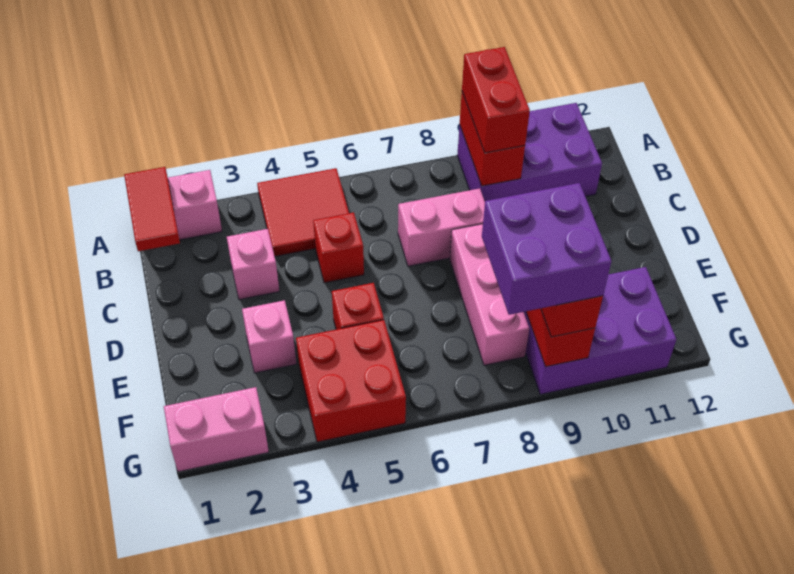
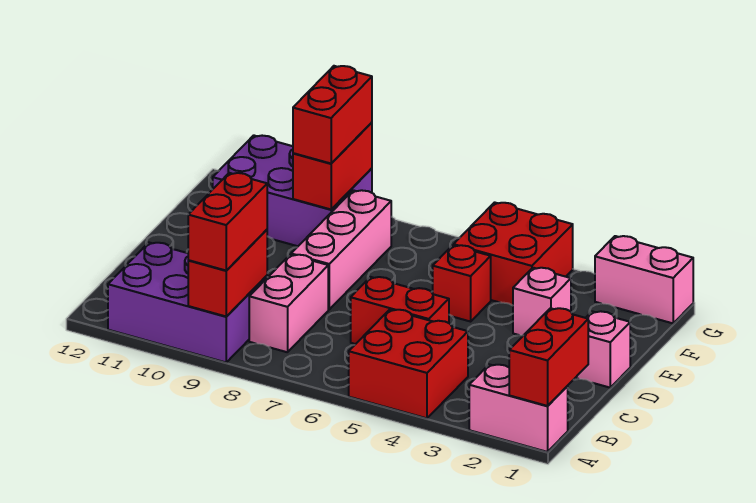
red tile A1:B1 level 2 -> red brick A1:B1 level 2
red tile A4:B5 level 1 -> red brick A4:B5 level 1
pink brick C3 level 1 -> pink brick D1 level 1
red brick C5 level 1 -> red brick C5:C6 level 1
pink brick C7:C8 level 1 -> pink brick B8:C8 level 1
purple brick F8:G9 level 4 -> none

